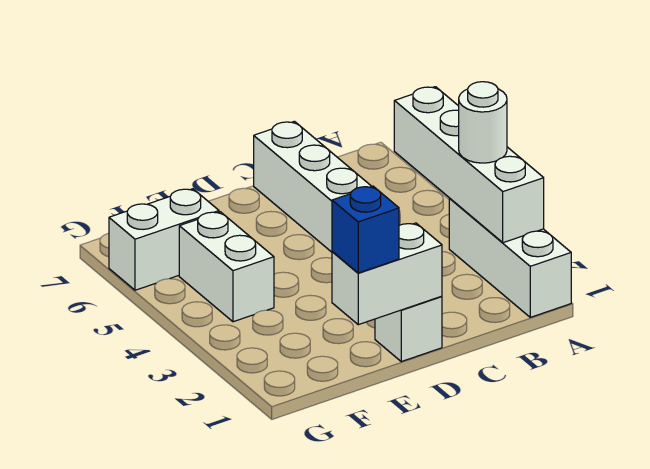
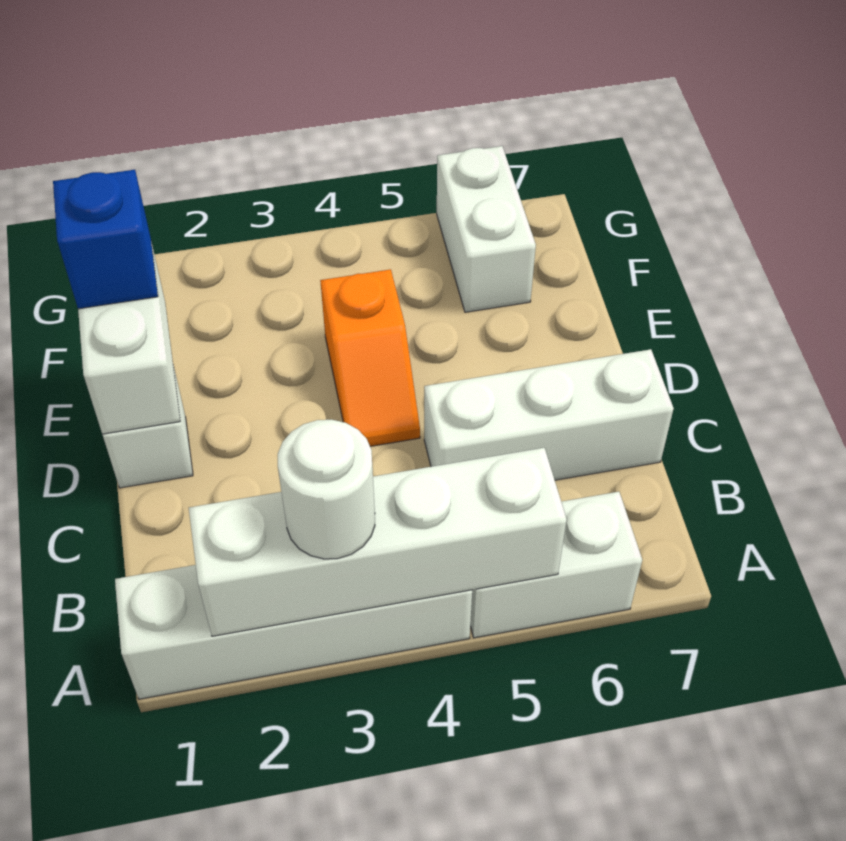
white brick A1:A3 level 1 -> white brick A1:A4 level 1
none -> orange slope D4:E4 level 1 top E
white brick F4:F5 level 1 -> white brick A5:A6 level 1

